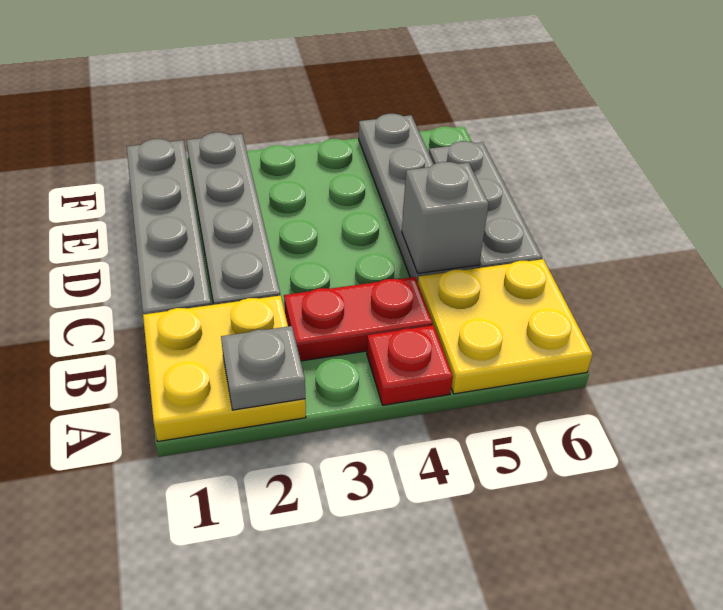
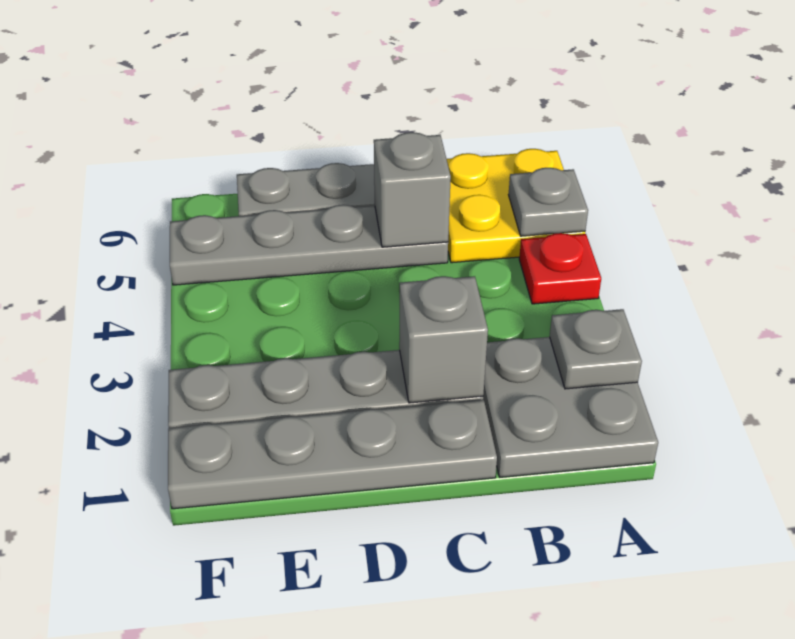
yellow plate A1:B2 level 1 -> grey plate A1:B2 level 1
none -> grey plate A5 level 2
red plate B3:B4 level 1 -> none
none -> grey brick C2 level 2

